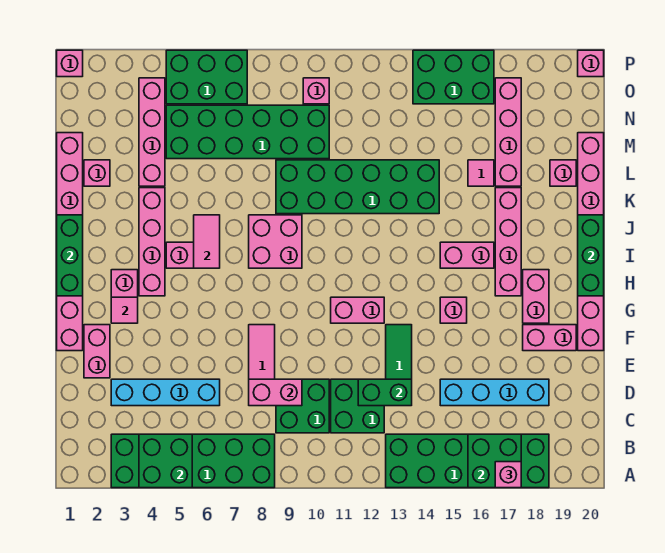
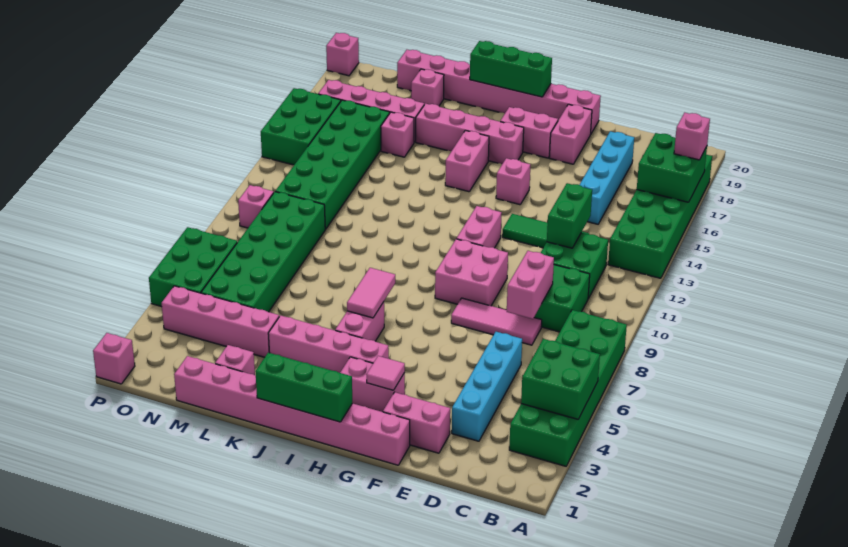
pink tile I6:J6 level 2 -> pink tile I6:I7 level 2
pink brick I8:J9 level 1 -> pink brick F9:G10 level 1
green brick K9:L14 level 1 -> green brick M11:N16 level 1
pink tile L16 level 1 -> pink brick L16 level 1

